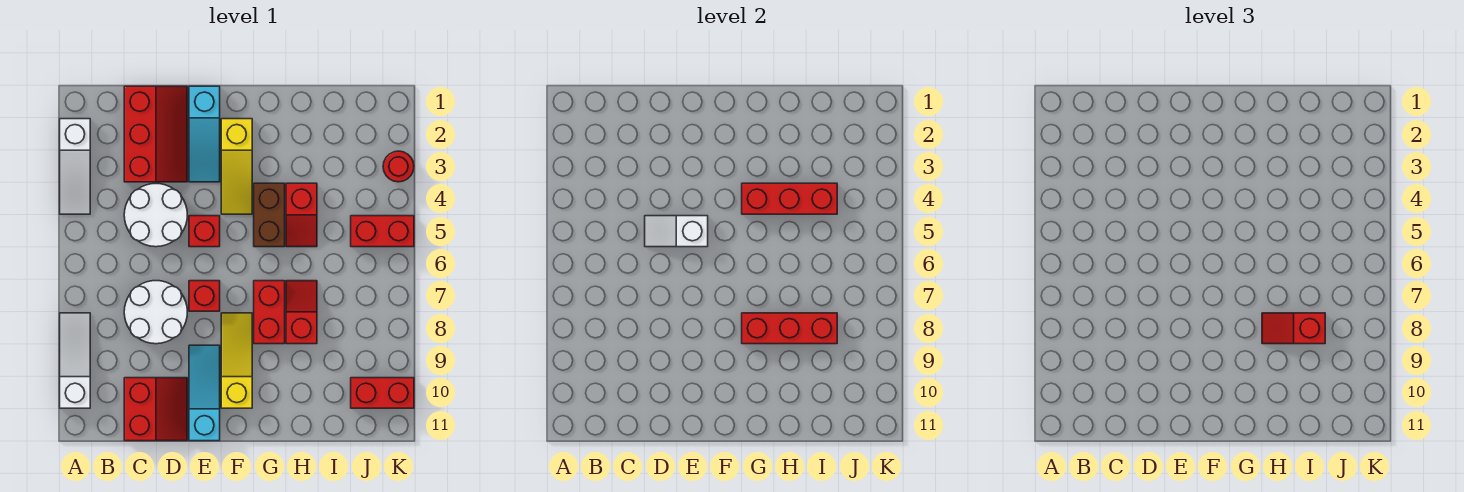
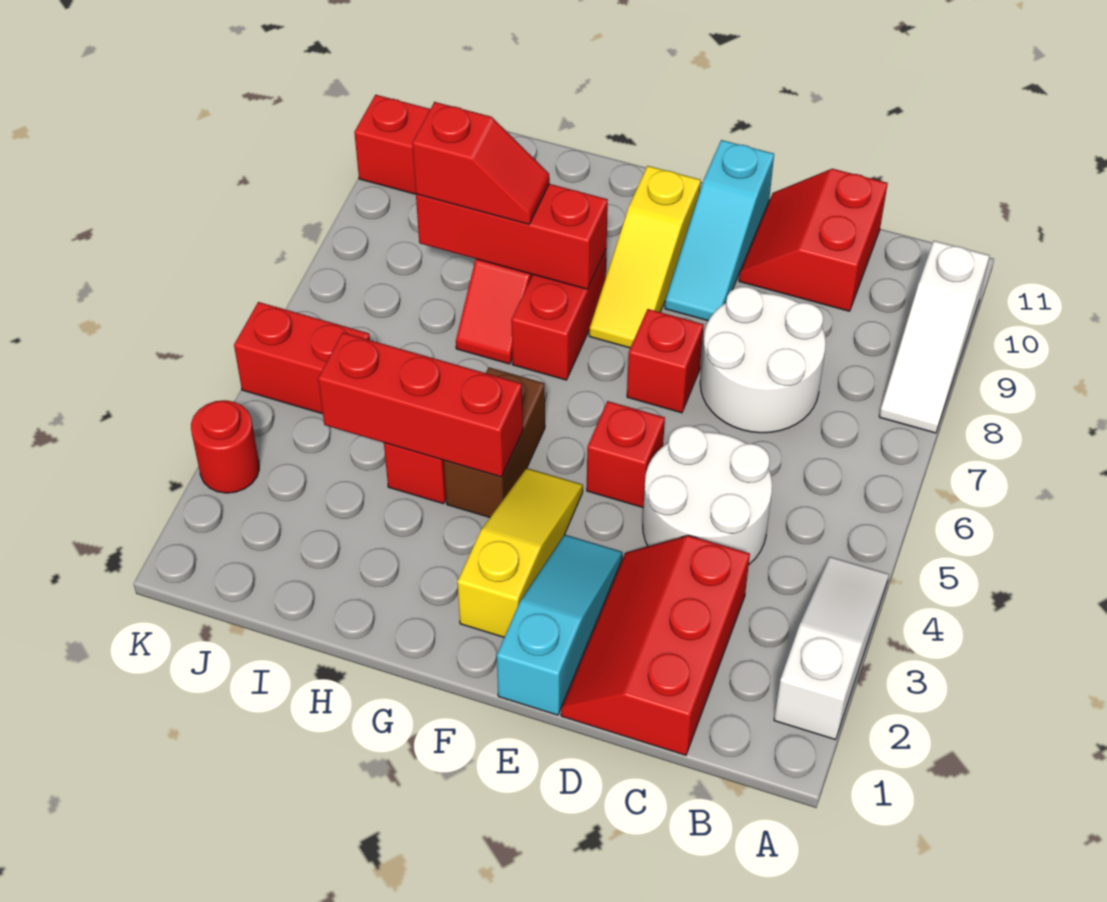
white slope D5:E5 level 2 top E -> none

